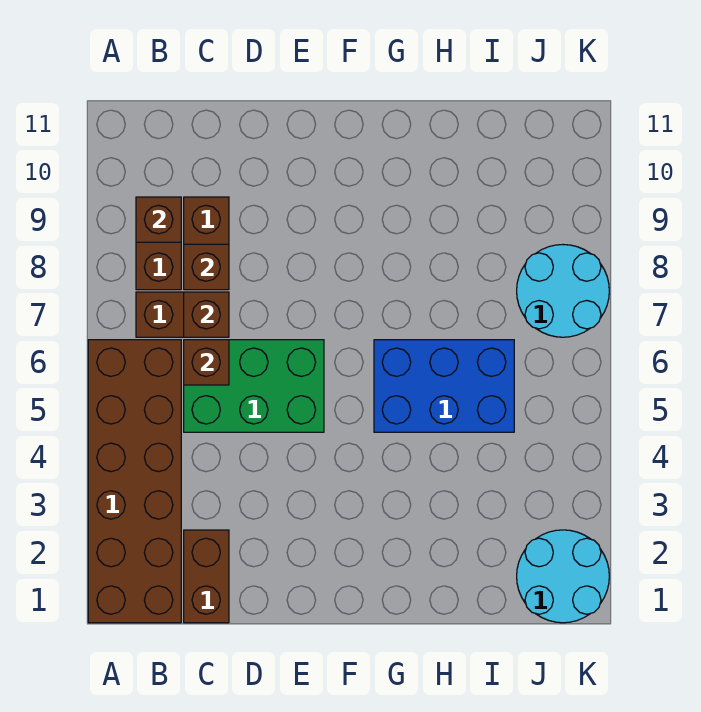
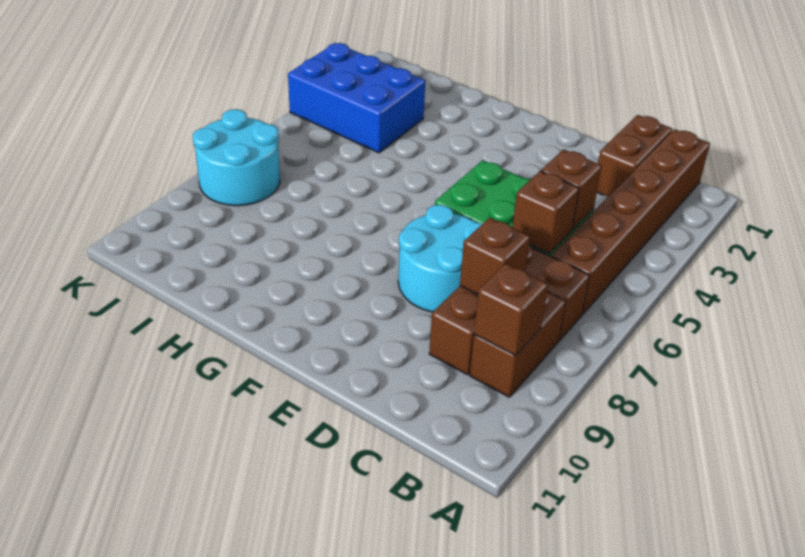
brown brick A1:B6 level 1 -> brown brick B1:B6 level 1
brown brick C7 level 2 -> brown brick C5 level 2
blue brick G5:I6 level 1 -> blue brick I3:K4 level 1
cyan round brick J1:K2 level 1 -> cyan round brick D7:E8 level 1

